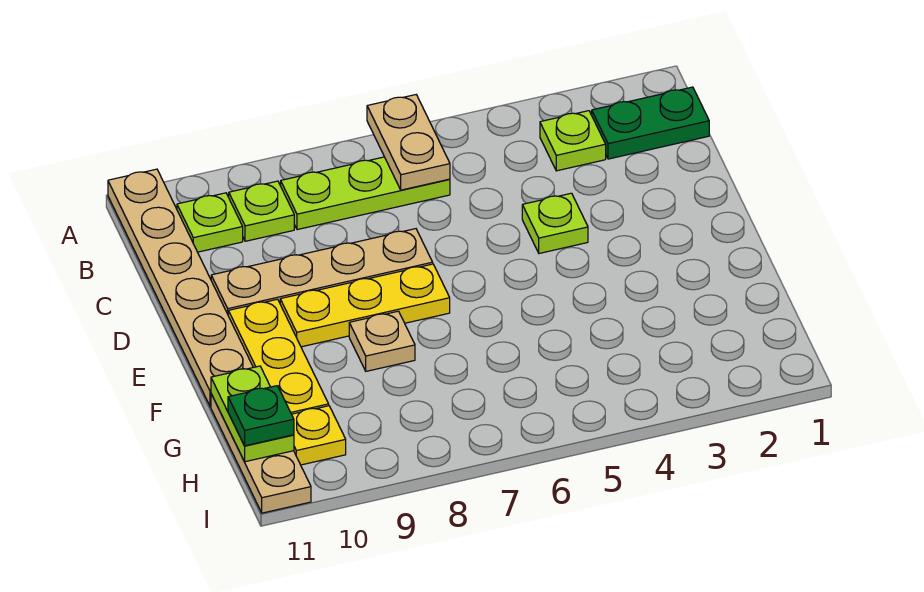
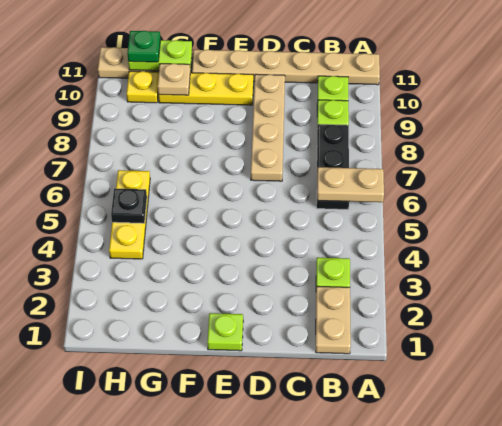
green plate B1:B2 level 1 -> tan plate B1:B2 level 1
lime plate B6:B8 level 1 -> black plate B6:B8 level 1
lime plate D4 level 1 -> lime plate E1 level 1
yellow plate E7:E9 level 1 -> yellow plate H4:H6 level 1
tan plate F8 level 1 -> tan plate G10 level 2
none -> black plate H5 level 2

